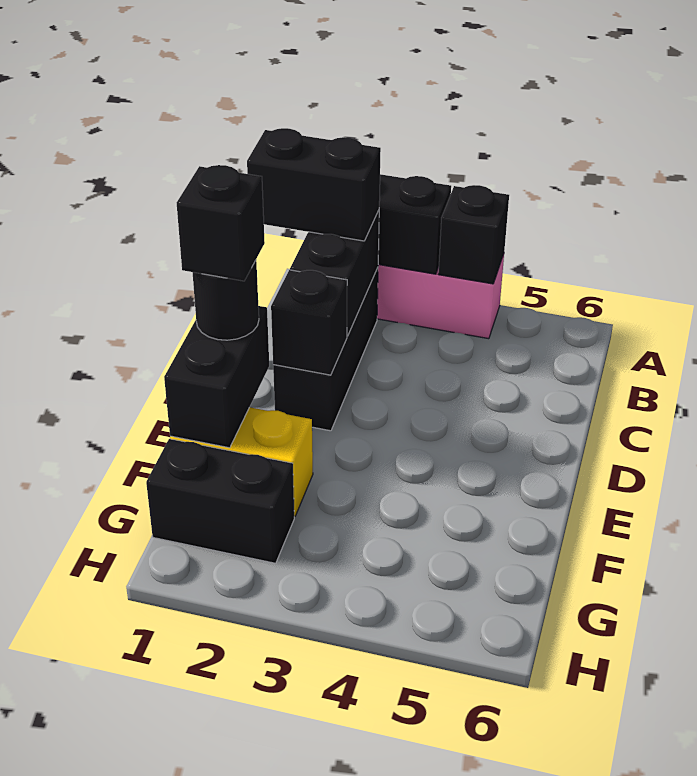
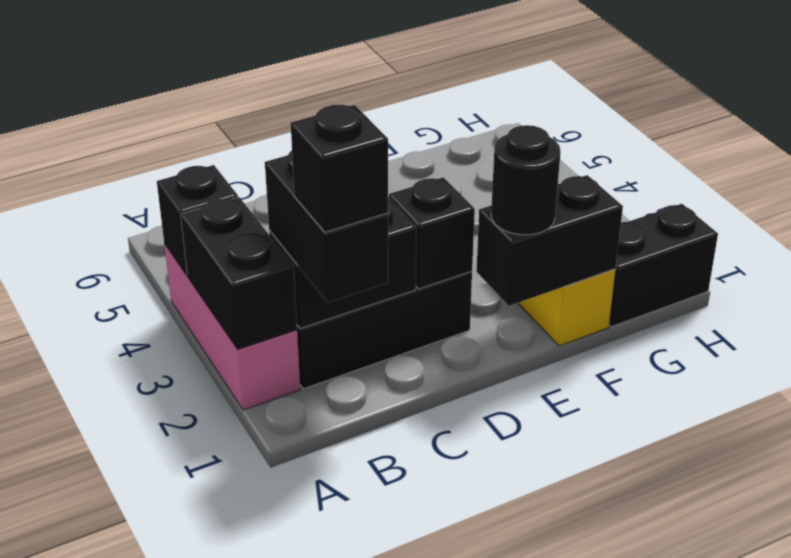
black brick E1 level 4 -> black brick B1 level 4
black brick G1:G2 level 1 -> black brick G1:H1 level 1

